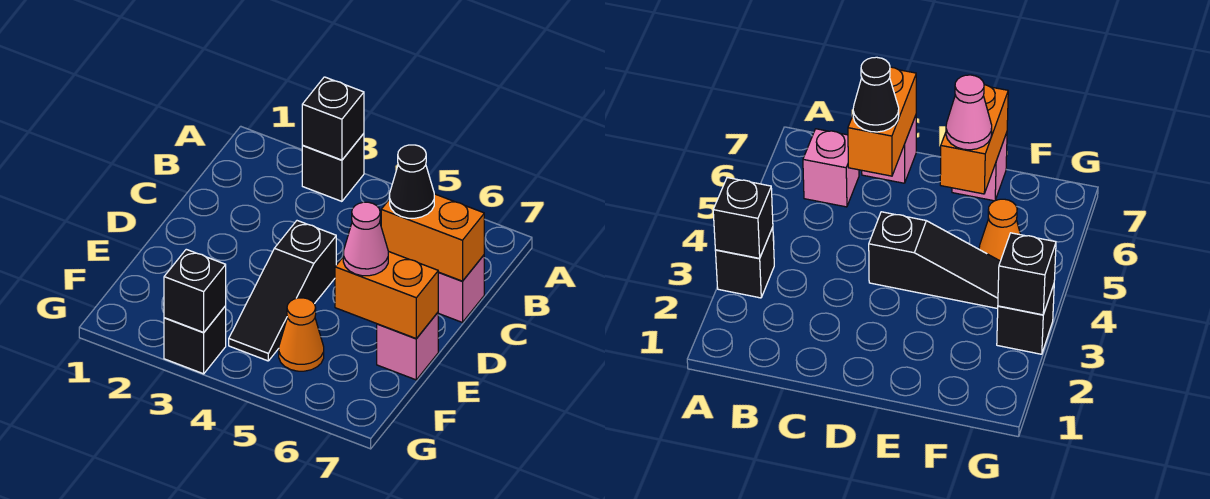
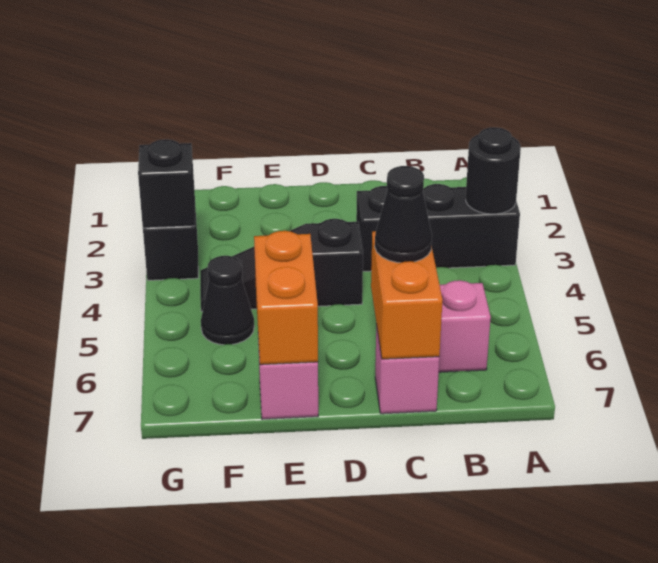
black brick A3 level 1 -> black brick A3:C3 level 1
black brick A3 level 2 -> black round brick A3 level 2
pink cone E6 level 3 -> none
orange cone F5 level 1 -> black cone F5 level 1

